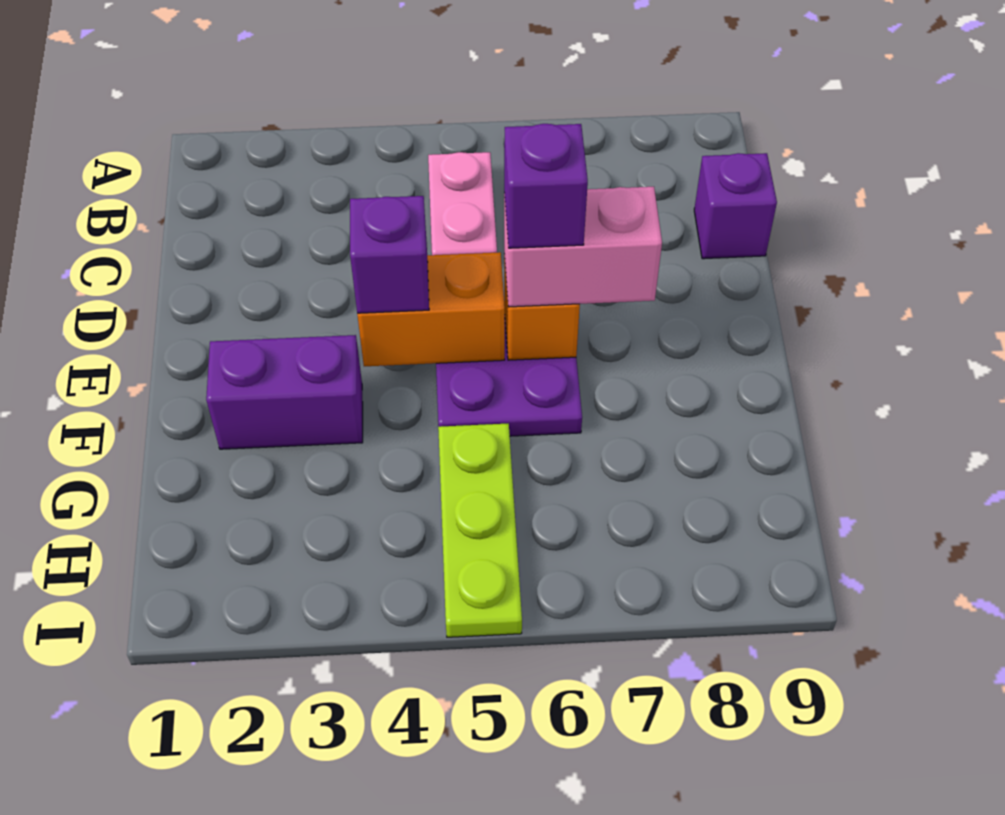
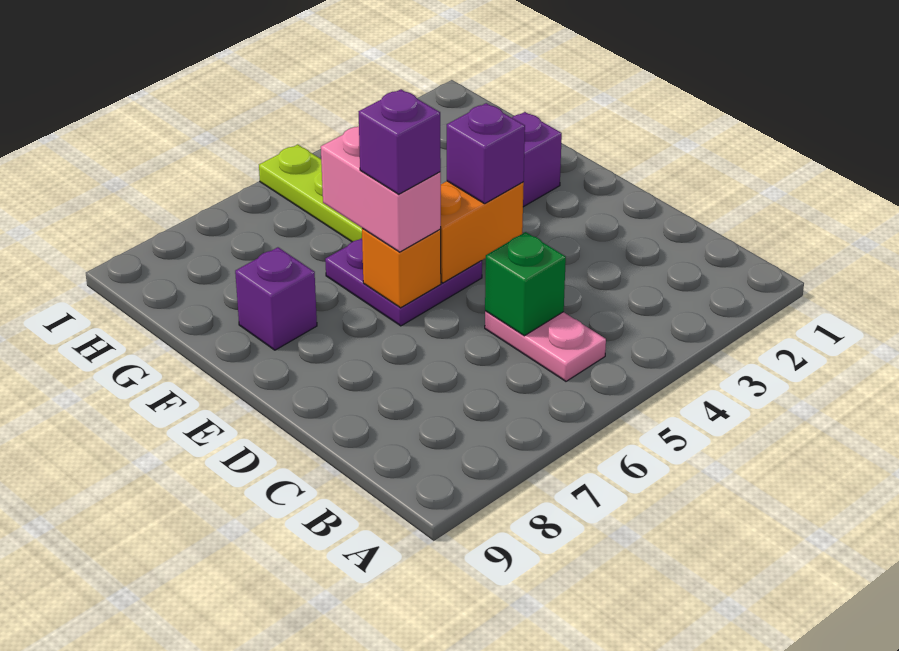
none -> green brick C5 level 2
purple brick C9 level 1 -> purple brick F8 level 1
pink brick E6:E7 level 3 -> pink brick E6:F6 level 3

